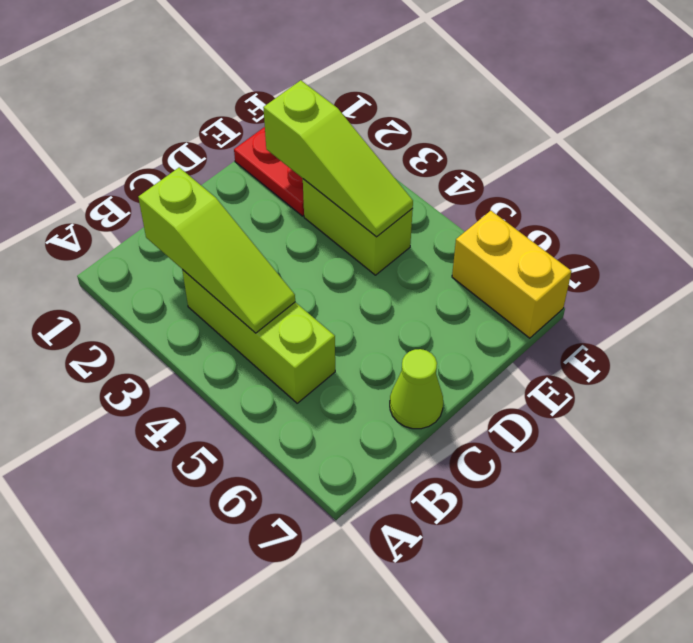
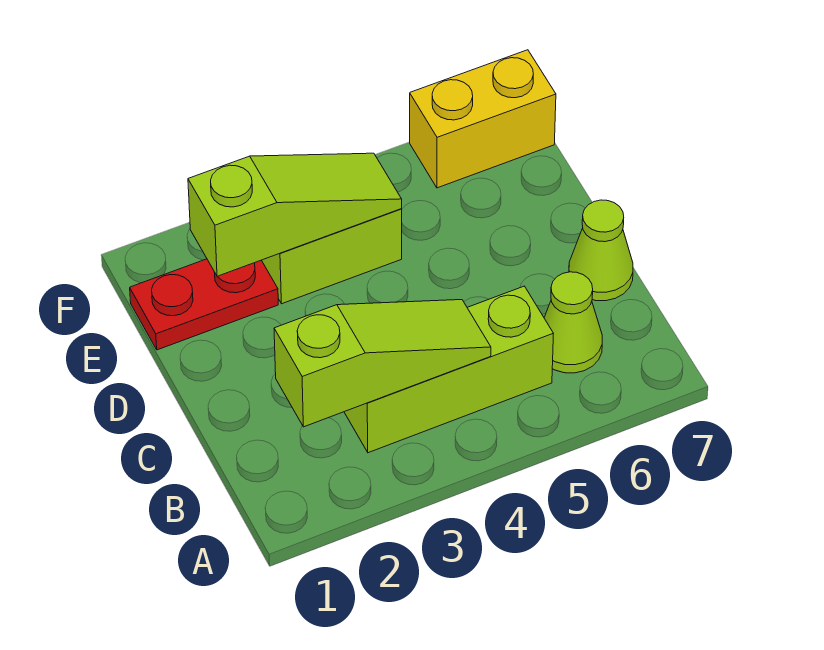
none -> lime cone B6 level 1

